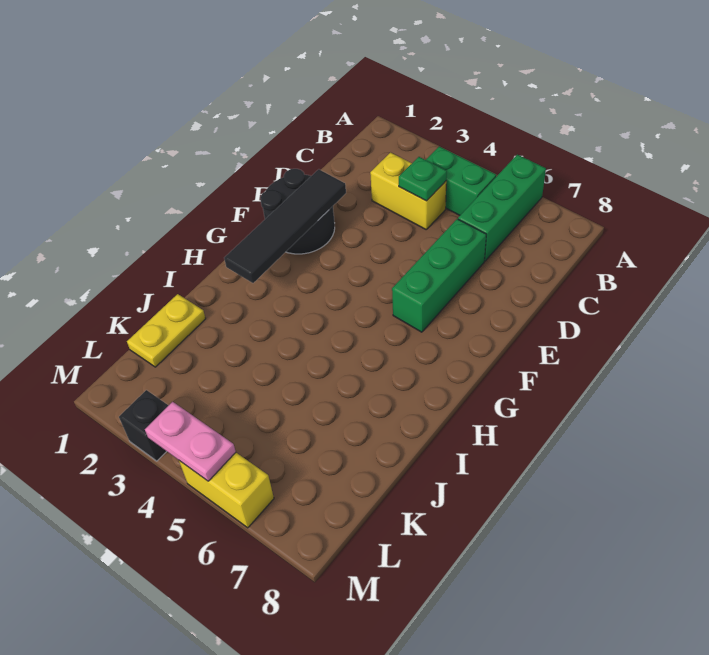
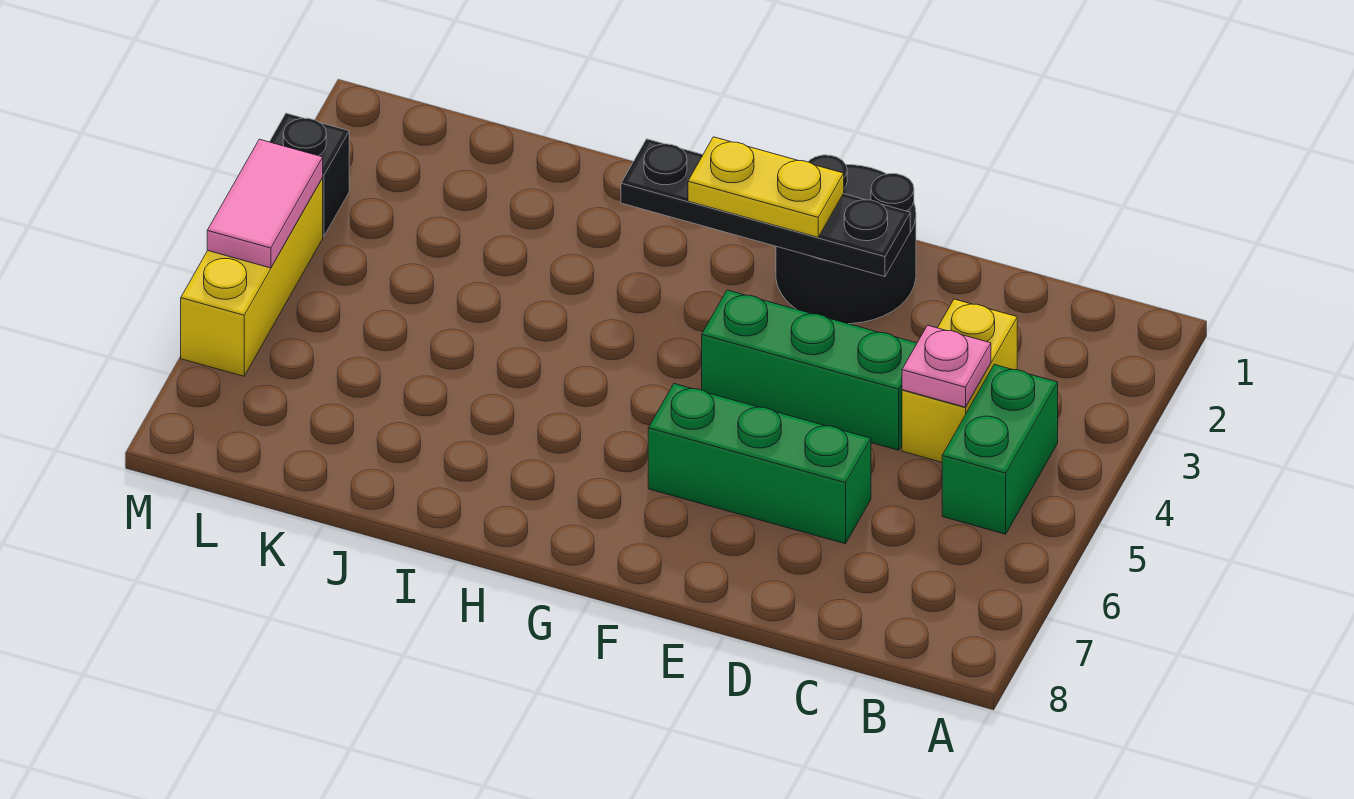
green brick A6:C6 level 1 -> green brick D4:F4 level 1
green plate C4 level 2 -> pink plate C4 level 2
black tile E2:H2 level 2 -> black plate E2:H2 level 2
yellow plate J1:K1 level 1 -> yellow plate F2:G2 level 3
pink plate M4:M5 level 2 -> pink tile M4:M5 level 2
yellow brick M5:M6 level 1 -> yellow brick M4:M6 level 1

